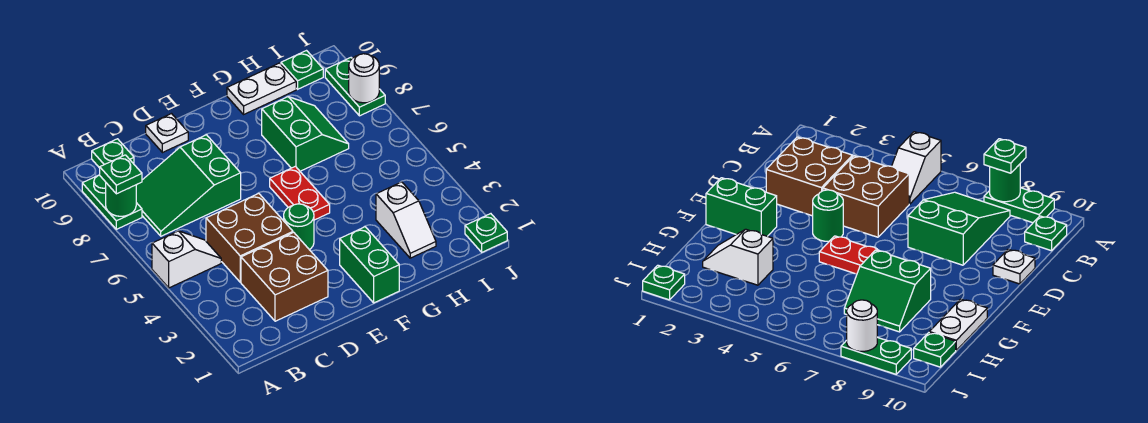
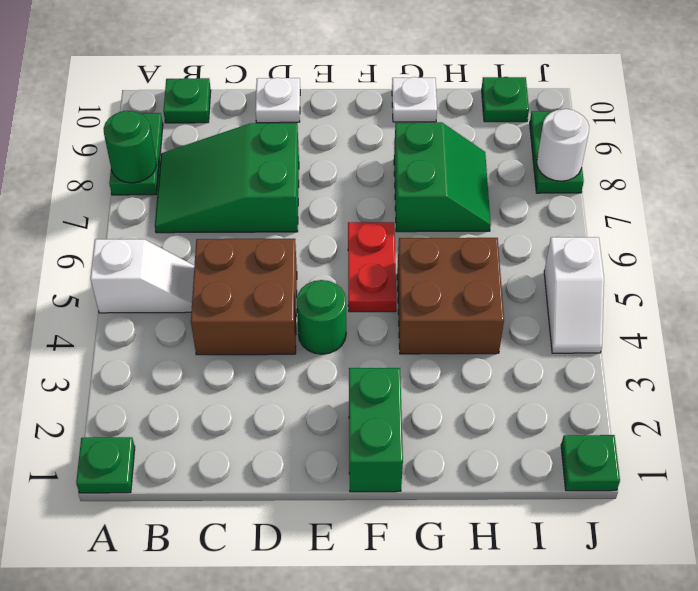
green plate A8 level 3 -> green plate A1 level 1
brown brick C2:D3 level 1 -> brown brick G4:H5 level 1
white plate G10:H10 level 1 -> white plate G10 level 1
white slope H2:H3 level 1 top 3 -> white slope J4:J5 level 1 top 5

